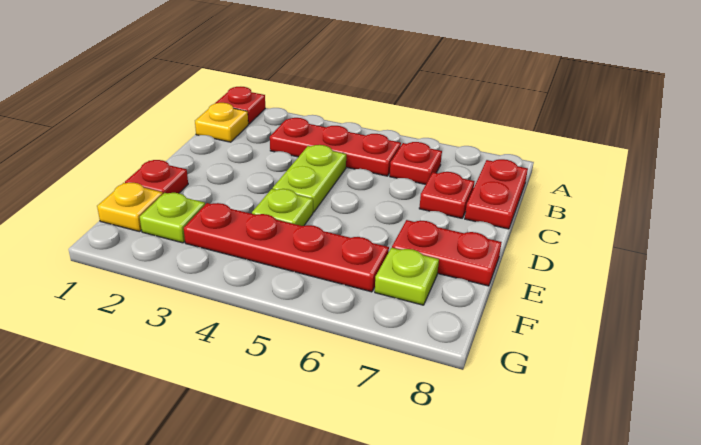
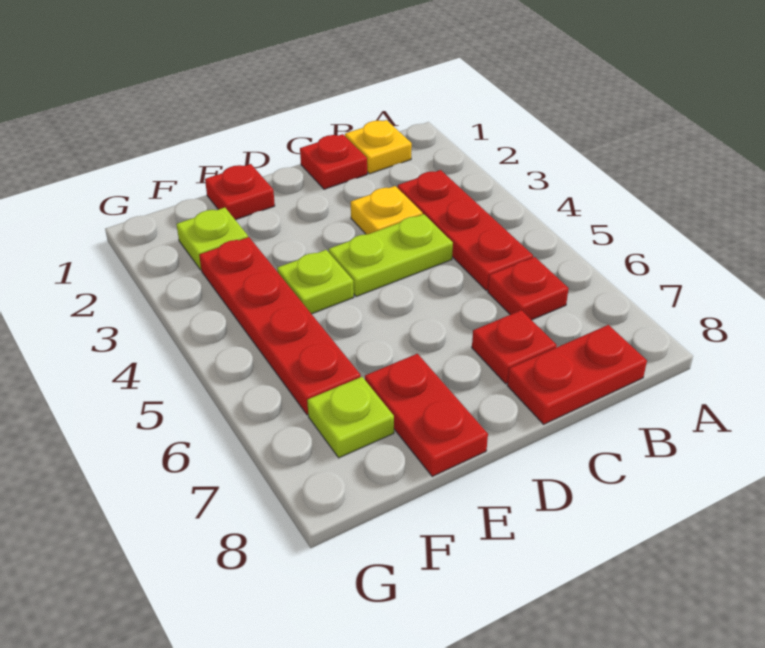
red plate A1 level 1 -> red plate C1 level 1
yellow plate F1 level 1 -> yellow plate C3 level 1

